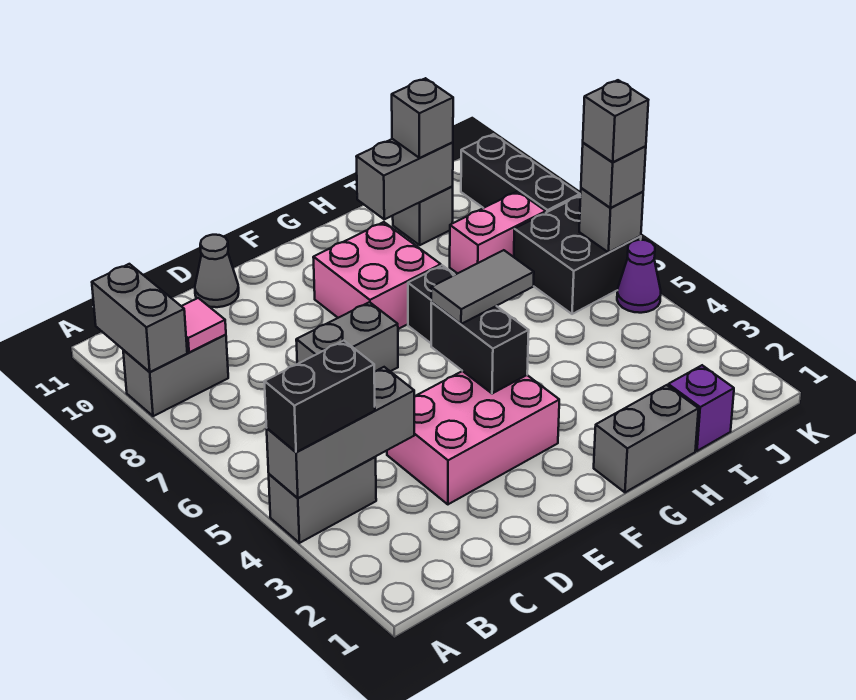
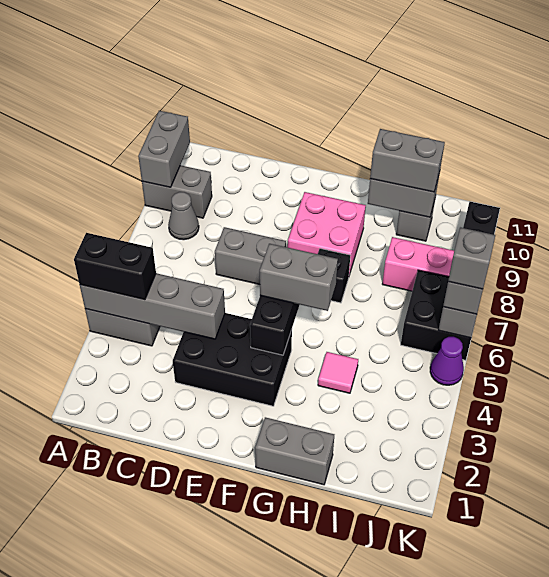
grey brick A4:C4 level 2 -> grey brick A4:D4 level 2
pink tile B9 level 2 -> pink tile H4 level 1
pink brick D3:F4 level 1 -> black brick D3:F4 level 1
grey cone D11 level 1 -> grey cone B8 level 1
grey tile F5:G5 level 3 -> grey brick F5:G5 level 3
purple brick I1 level 1 -> none
grey brick I10 level 3 -> grey brick H10:I10 level 3

